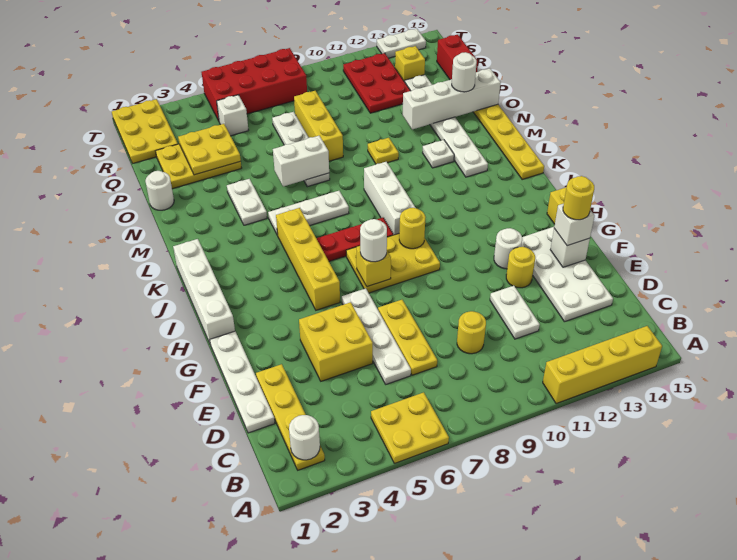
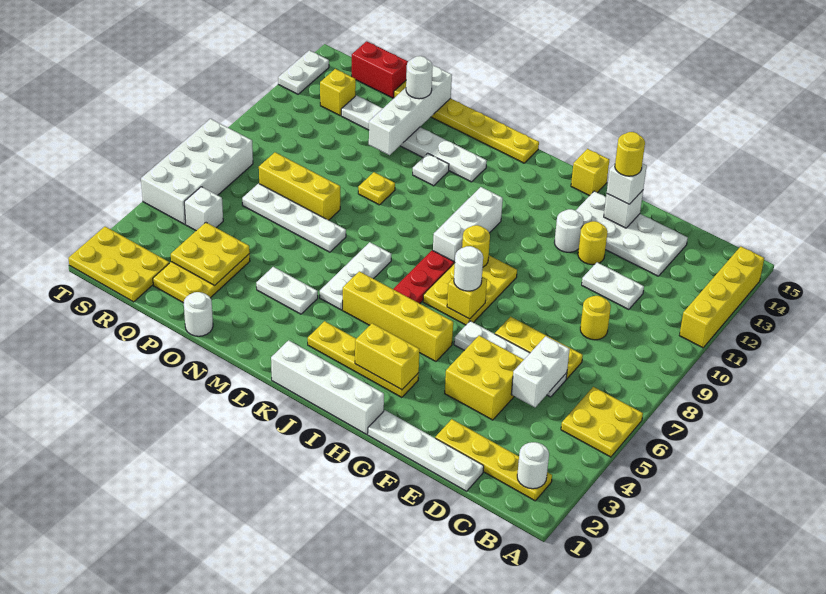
none -> yellow plate H3:K3 level 1
none -> yellow brick H3:I3 level 2
white brick J9:L9 level 1 -> white brick J9:J11 level 1
white brick N6:N7 level 2 -> white brick D5:D6 level 2
red plate Q11:S12 level 1 -> none
red brick S5:T8 level 1 -> white brick S5:T8 level 1

